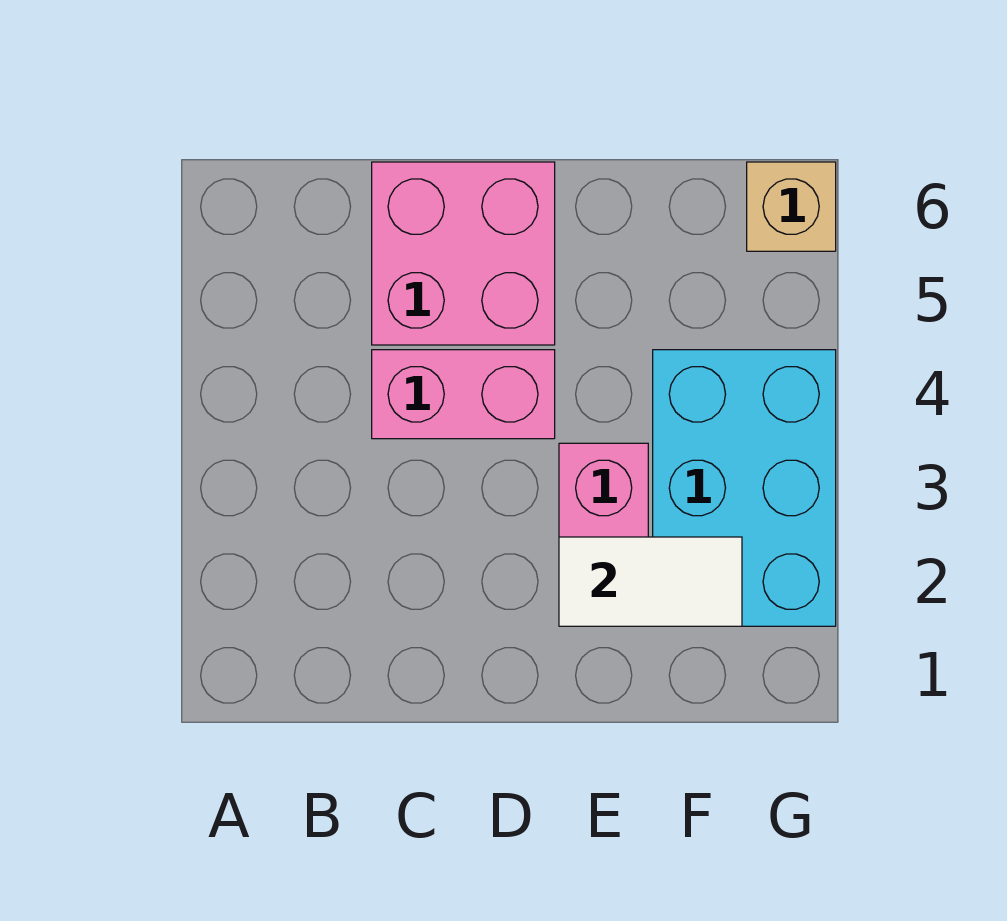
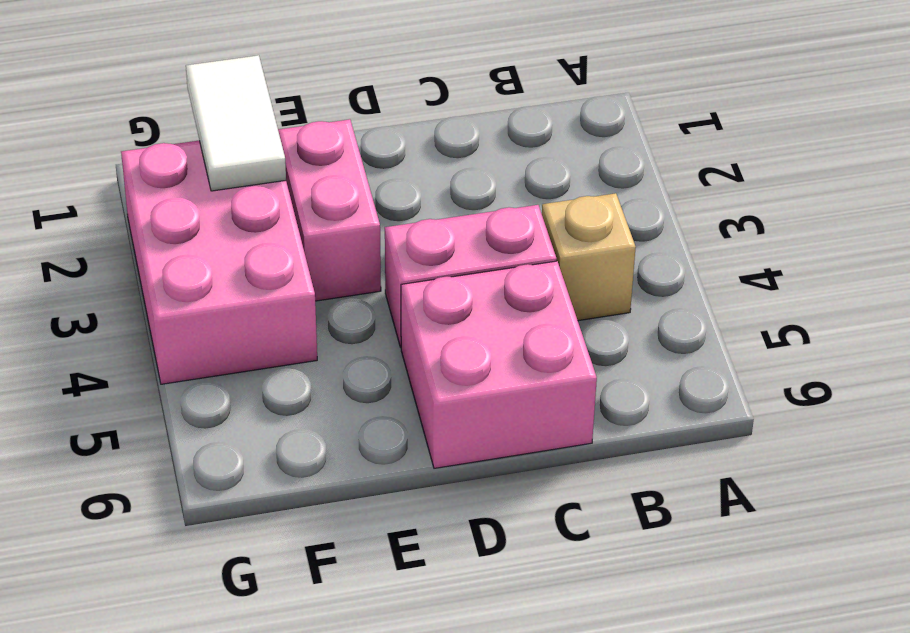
white tile E2:F2 level 2 -> white tile F1:F2 level 2
cyan brick F2:G4 level 1 -> pink brick F2:G4 level 1
tan brick G6 level 1 -> tan brick B4 level 1

